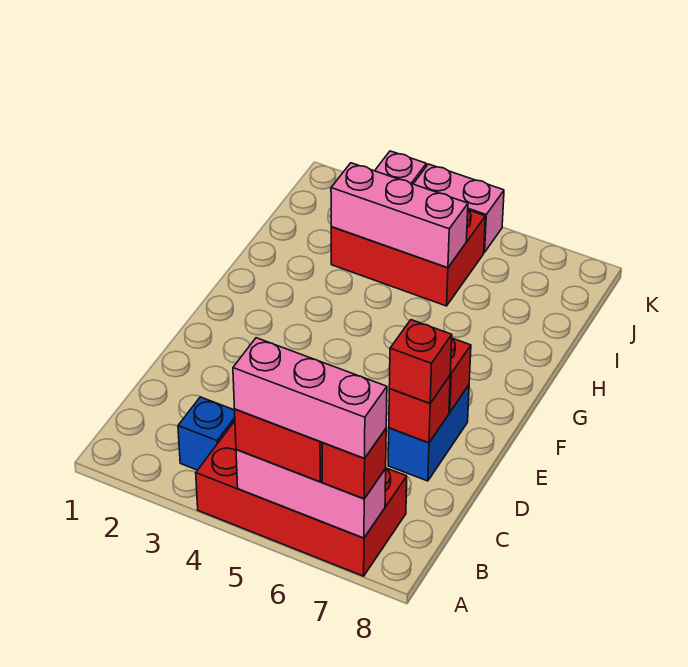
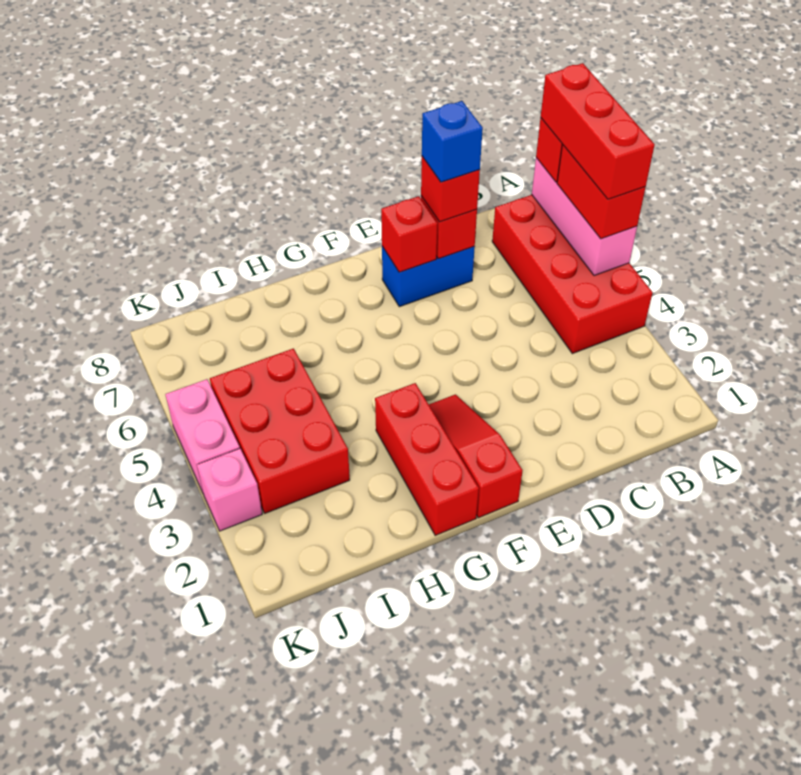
pink brick A5:A7 level 4 -> red brick A5:A7 level 4
blue brick B3 level 1 -> blue brick D7 level 4
none -> red slope F1:F3 level 1 top 1
none -> red brick G1:G3 level 1
pink brick I3:I5 level 2 -> none

